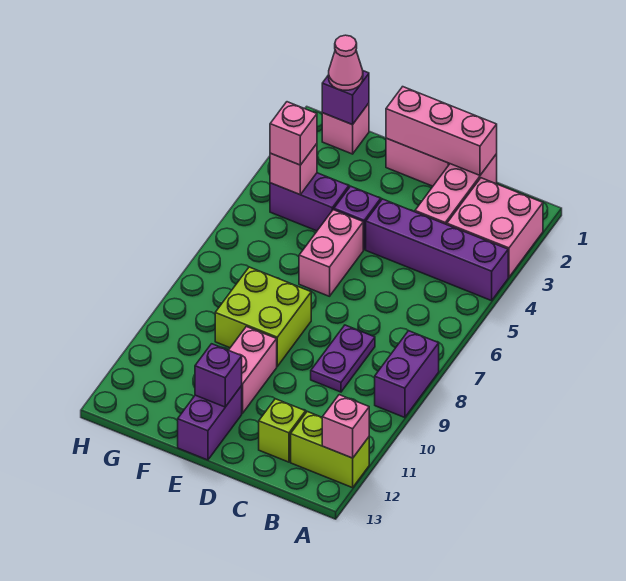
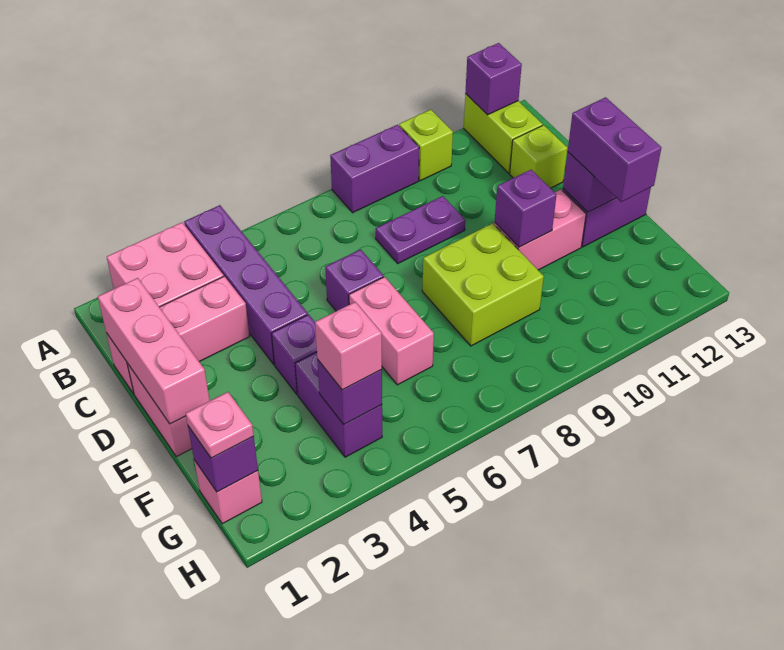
none -> lime brick A10 level 1
pink brick A12 level 2 -> purple brick A12 level 2
none -> purple brick D6 level 1
pink brick E5:E6 level 1 -> pink brick E6:F6 level 1
none -> purple brick E10 level 2
none -> purple brick E12:F12 level 3
pink cone G1 level 3 -> pink plate G1 level 3
pink brick G4 level 2 -> purple brick G4 level 2

